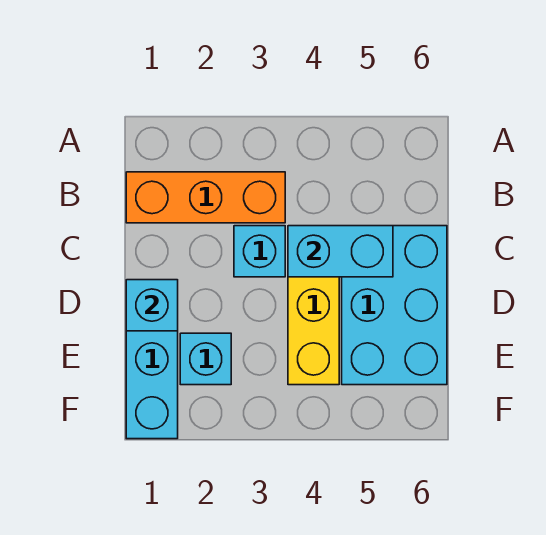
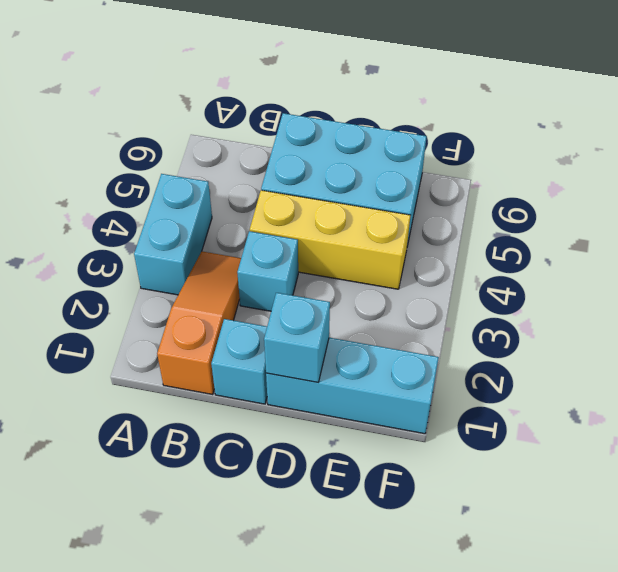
orange brick B1:B3 level 1 -> orange slope B1:B3 level 1 top 1
cyan brick C4:C5 level 2 -> cyan brick A3:A4 level 1
cyan brick E2 level 1 -> cyan brick C1 level 1

